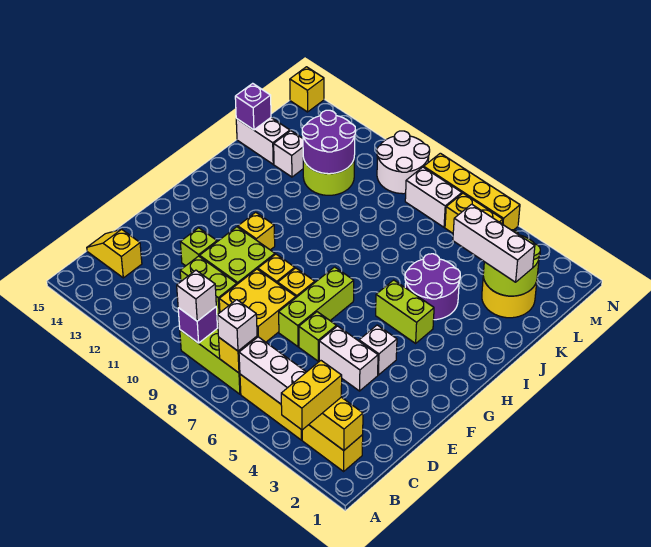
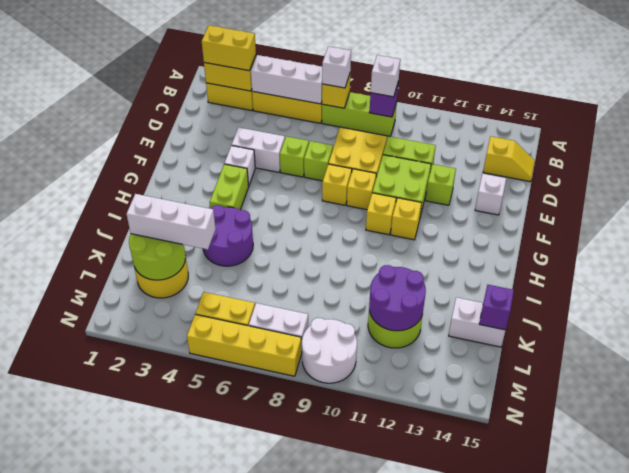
yellow brick A3:B3 level 3 -> yellow brick B2:B3 level 3
lime brick E7:G7 level 1 -> lime brick E7 level 1
lime brick H4:H5 level 1 -> lime brick G4:H4 level 1
white brick K13 level 1 -> white brick E14 level 1
yellow brick N15 level 1 -> yellow brick G10 level 1

